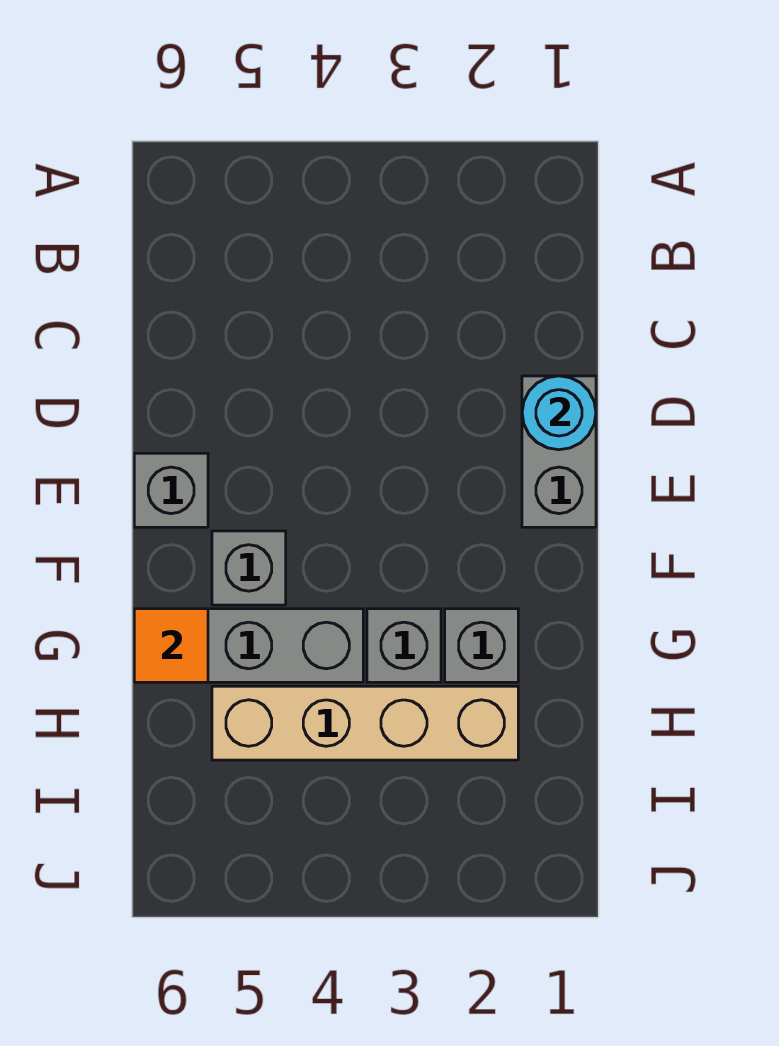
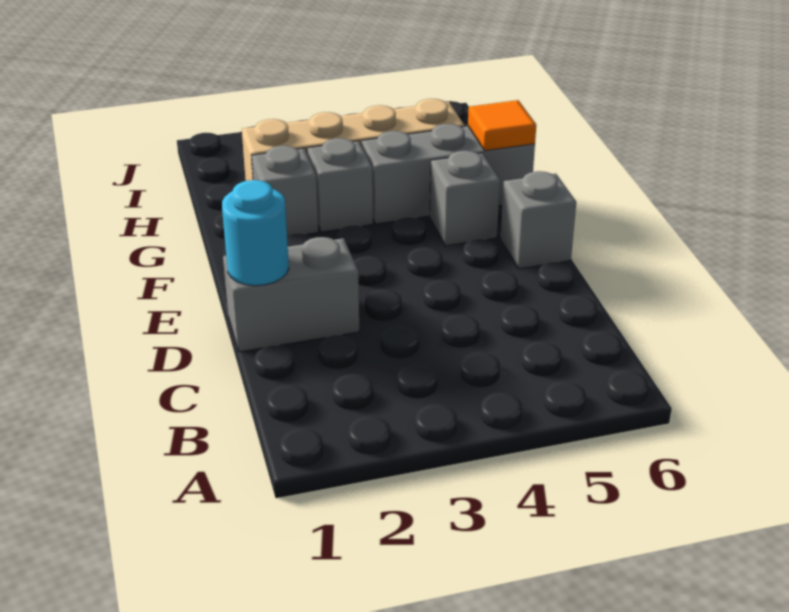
grey brick D1:E1 level 1 -> grey brick D1:D2 level 1

